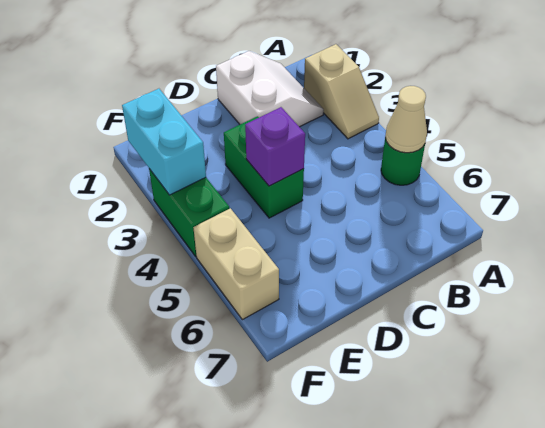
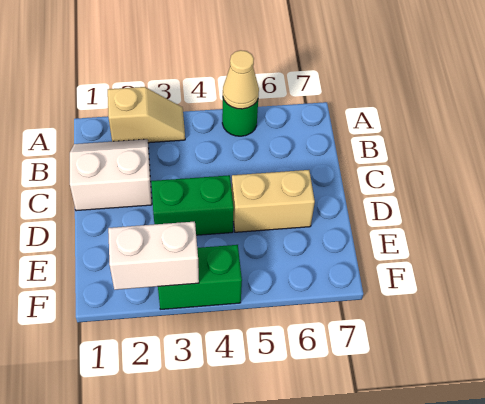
purple brick D4 level 2 -> none
cyan brick F2:F3 level 2 -> white brick F2:F3 level 2
tan brick F5:F6 level 1 -> tan brick D5:D6 level 1

